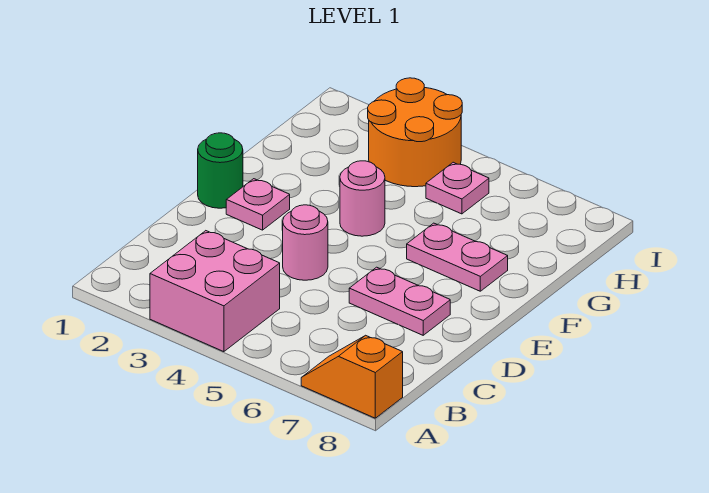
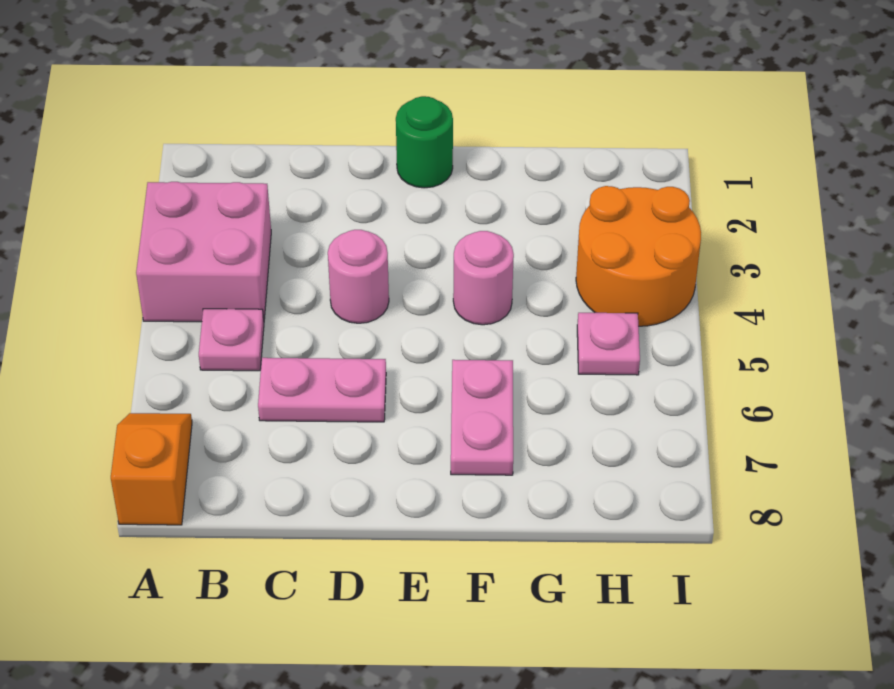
pink plate D6:D7 level 1 -> pink plate C6:D6 level 1
pink plate E2 level 1 -> pink plate B5 level 1

